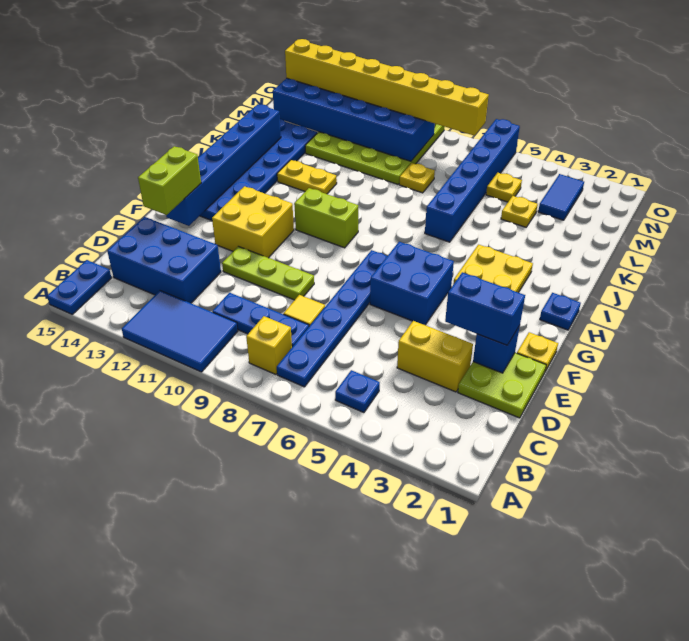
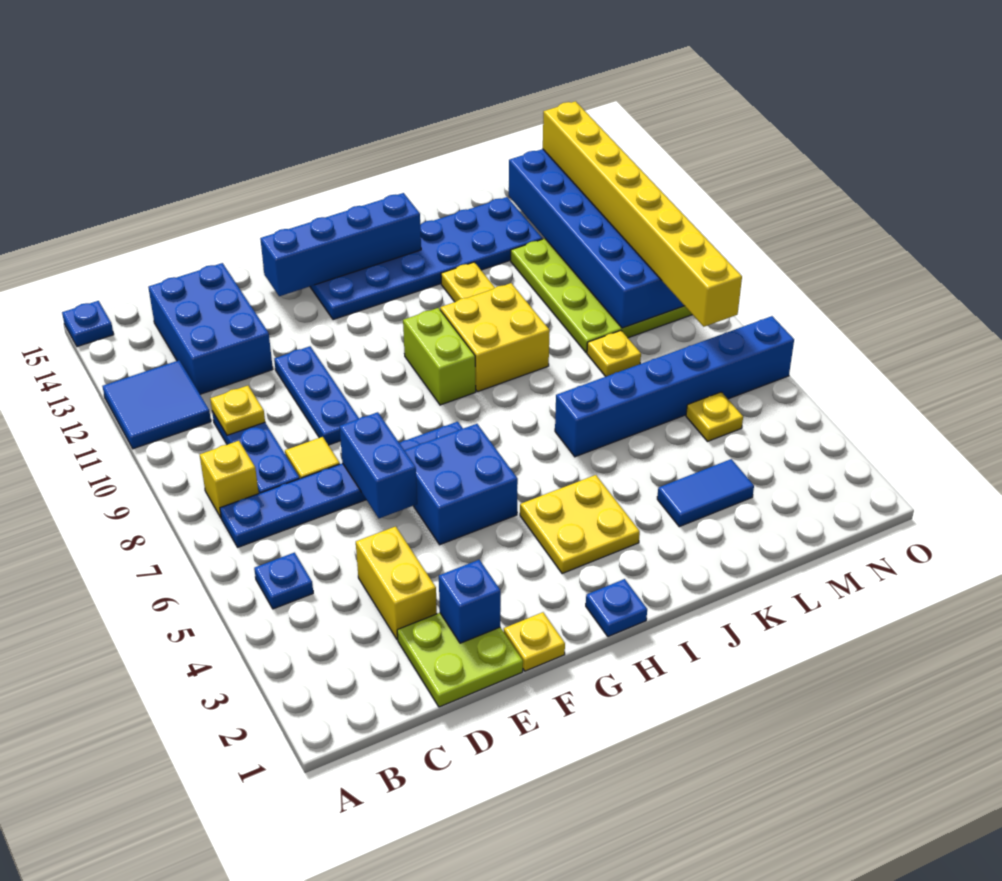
blue tile A10:B12 level 1 -> blue tile A11:B12 level 1
blue plate A15:B15 level 1 -> blue plate A15 level 1
blue brick E2:E3 level 3 -> blue brick E6:E7 level 2
lime plate E9:E11 level 1 -> blue plate E9:E11 level 1
lime brick E14:F14 level 3 -> none
yellow brick F11:G12 level 1 -> yellow brick I9:J10 level 1
blue brick F14:K14 level 2 -> blue brick F14:I14 level 2
yellow plate L4 level 1 -> yellow plate C10 level 2
blue tile M3:N3 level 1 -> blue tile K3:L3 level 1

